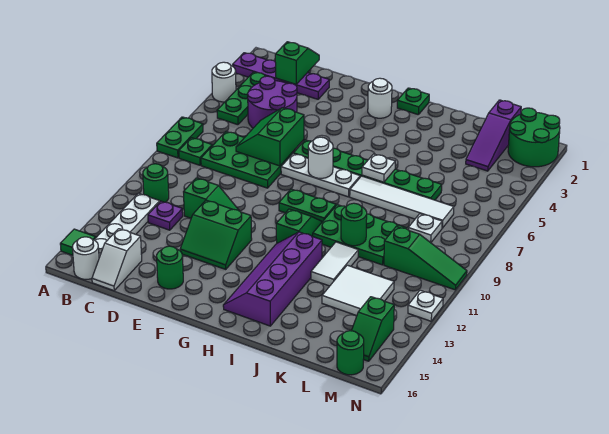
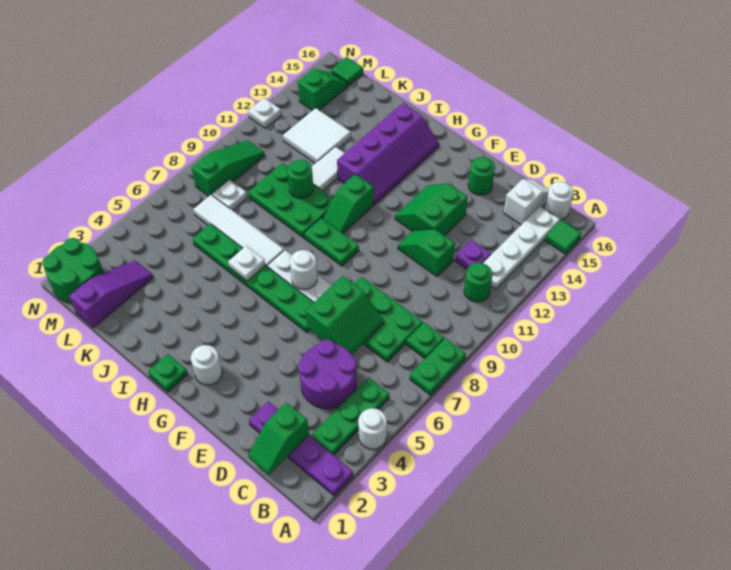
green slope E12:F13 level 1 top 12 -> green slope E12:F13 level 1 top E
green slope L10:N10 level 1 top L -> green slope M8:M10 level 1 top 8
green round brick M16 level 1 -> green tile M16 level 1

